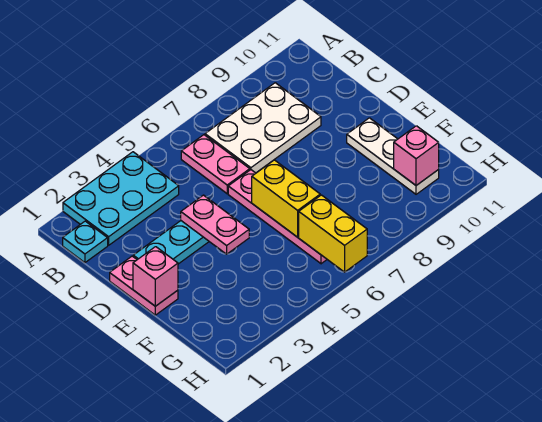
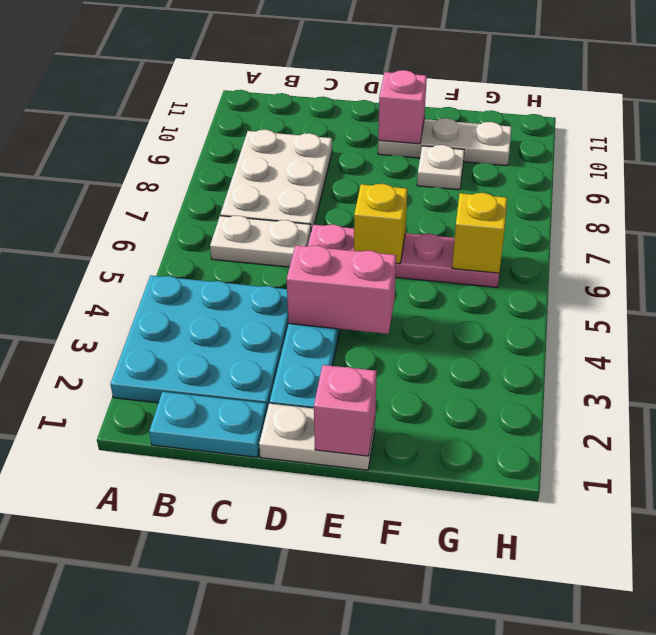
cyan plate A2:B4 level 1 -> cyan plate A2:C4 level 1
cyan plate B1 level 1 -> cyan plate B1:C1 level 1
pink plate B6:C6 level 1 -> white plate B6:C6 level 1
pink plate D1:E1 level 1 -> white plate D1:E1 level 1
pink plate D4:E4 level 2 -> pink brick D4:E4 level 2
yellow brick E6:F6 level 2 -> yellow brick E6 level 2
none -> white plate F9 level 1
yellow brick G6:H6 level 2 -> yellow brick G6 level 2
pink brick G10 level 2 -> pink brick E10 level 2

